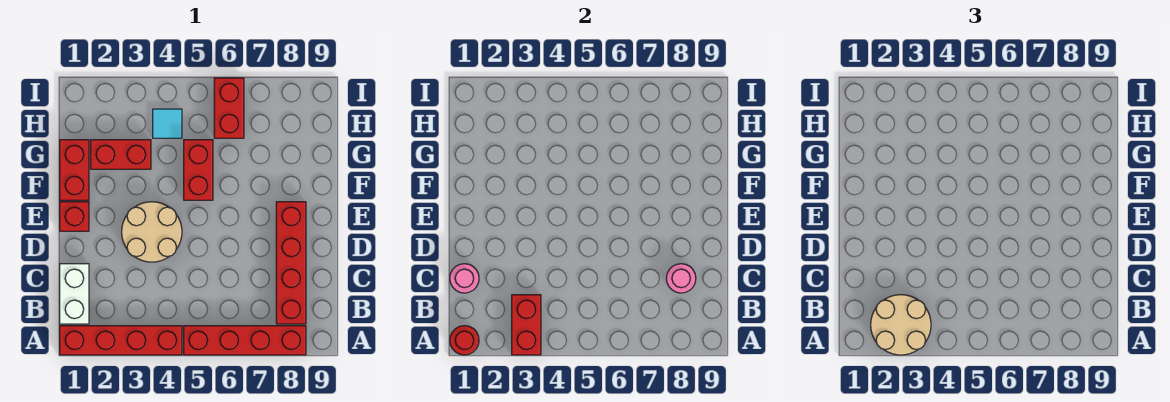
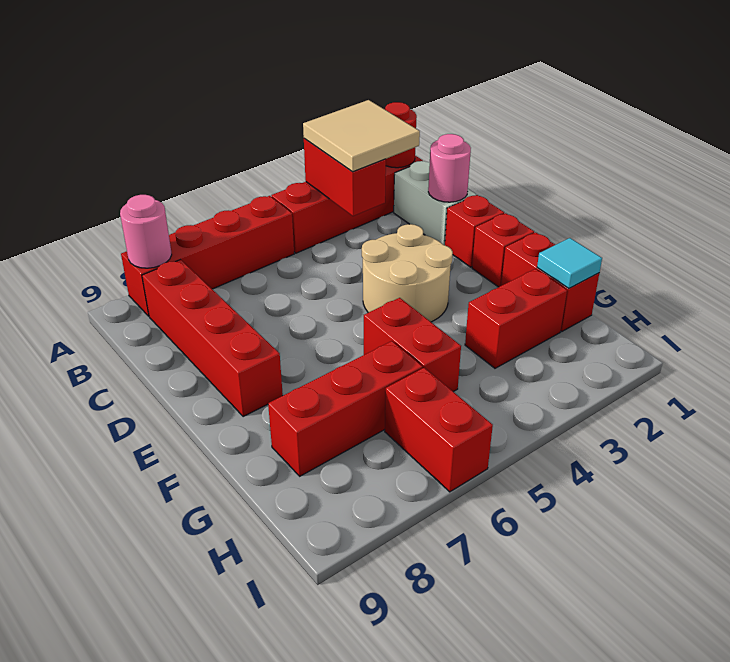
tan round brick A2:B3 level 3 -> tan tile A2:B3 level 3
pink round brick C8 level 2 -> pink round brick A8 level 2
none -> red brick D1 level 1
none -> red brick G6:G8 level 1
cyan tile H4 level 1 -> cyan tile G1 level 2

